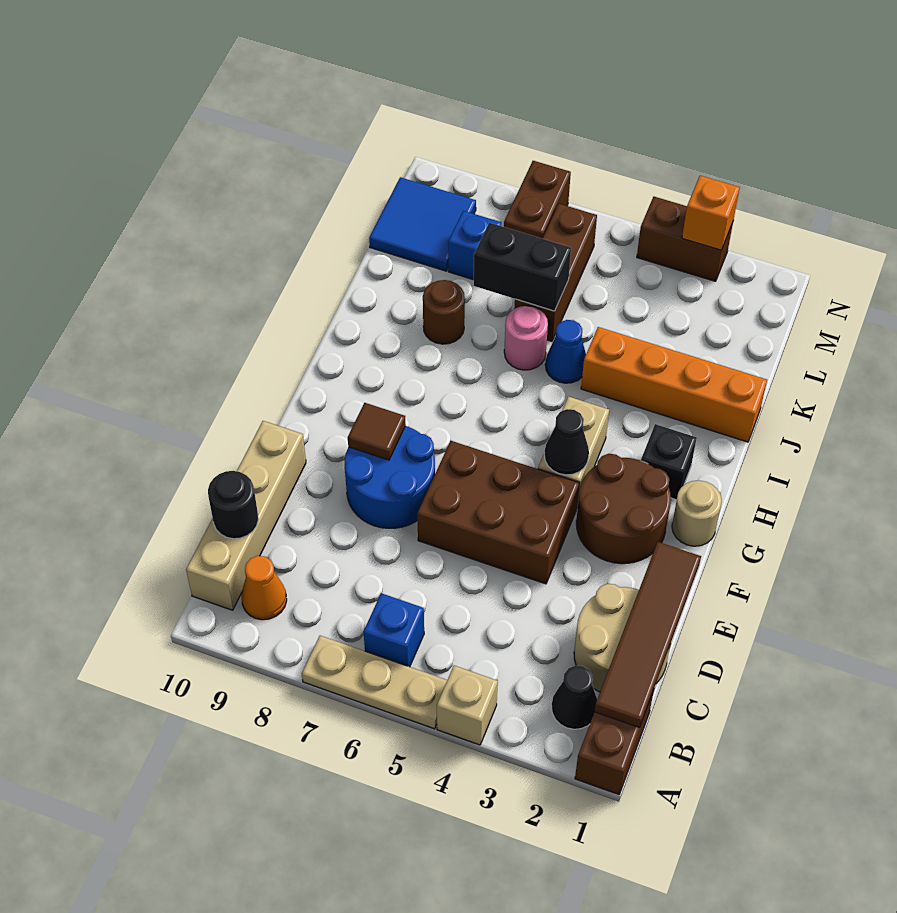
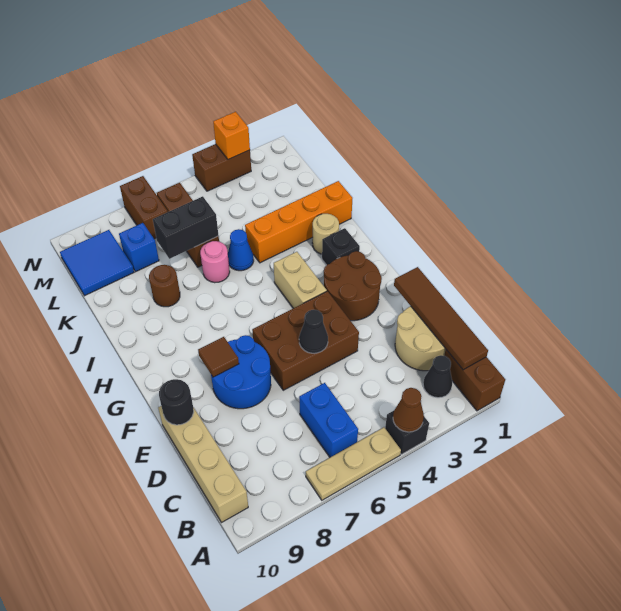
tan brick A4 level 1 -> black brick A4 level 1
none -> brown cone A4 level 2
blue brick B6 level 1 -> blue brick B6:C6 level 1
orange cone B9 level 1 -> none
black round brick C10 level 2 -> black round brick E10 level 2
tan round brick G1 level 1 -> tan round brick I2 level 1
black cone G4 level 2 -> black cone E5 level 2

